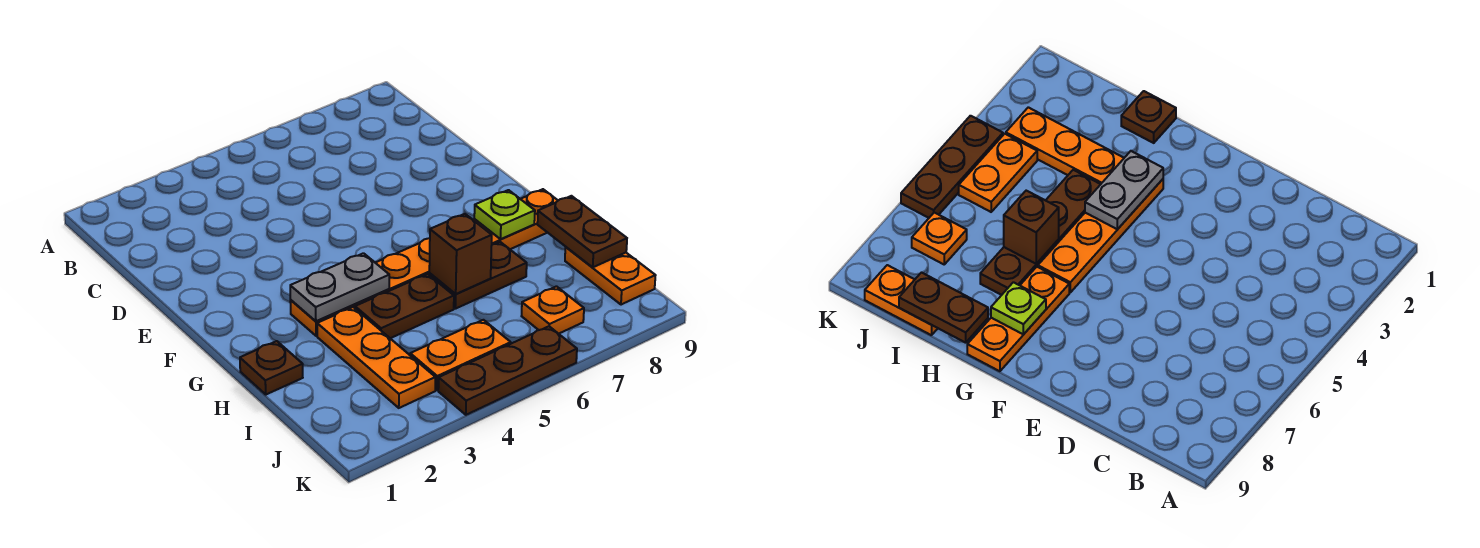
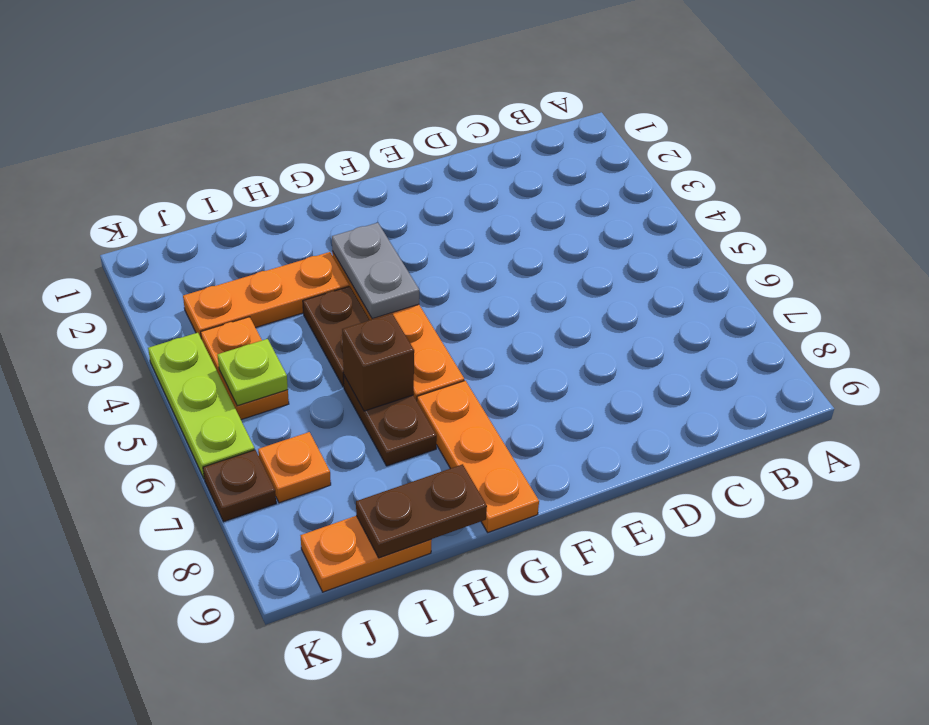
lime plate G8 level 2 -> lime plate J5 level 2
brown plate H1 level 1 -> brown plate K7 level 1
brown plate K4:K6 level 1 -> lime plate K4:K6 level 1

